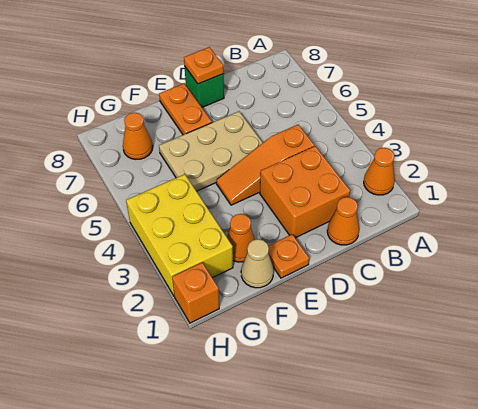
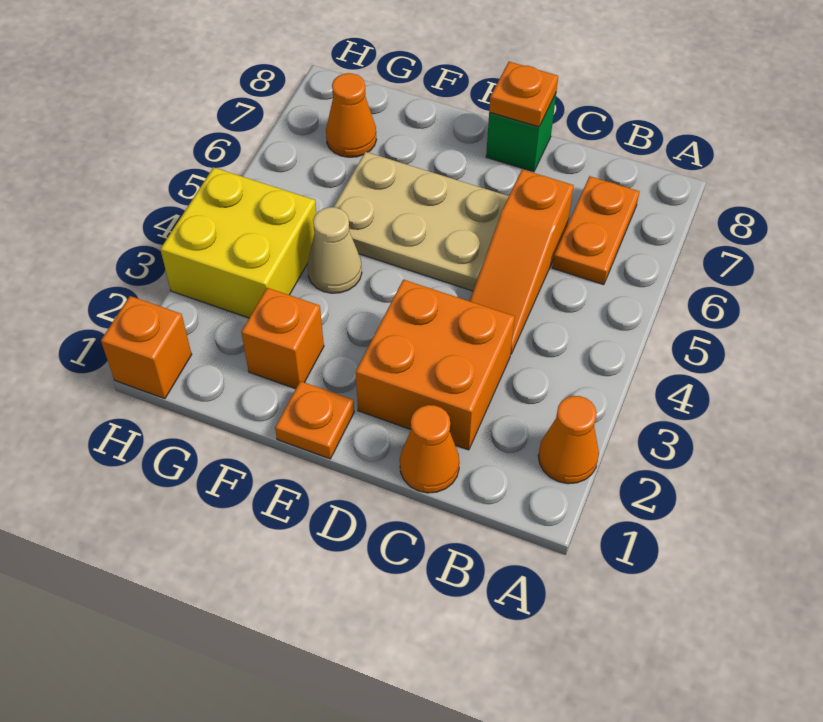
orange slope C4:E4 level 1 top C -> orange slope C4:C6 level 1 top 6
orange plate E7:E8 level 1 -> orange plate B6:B7 level 1
tan cone F1 level 1 -> tan cone F4 level 1
orange cone F2 level 1 -> orange brick F2 level 1
yellow brick G2:H4 level 1 -> yellow brick G3:H4 level 1

